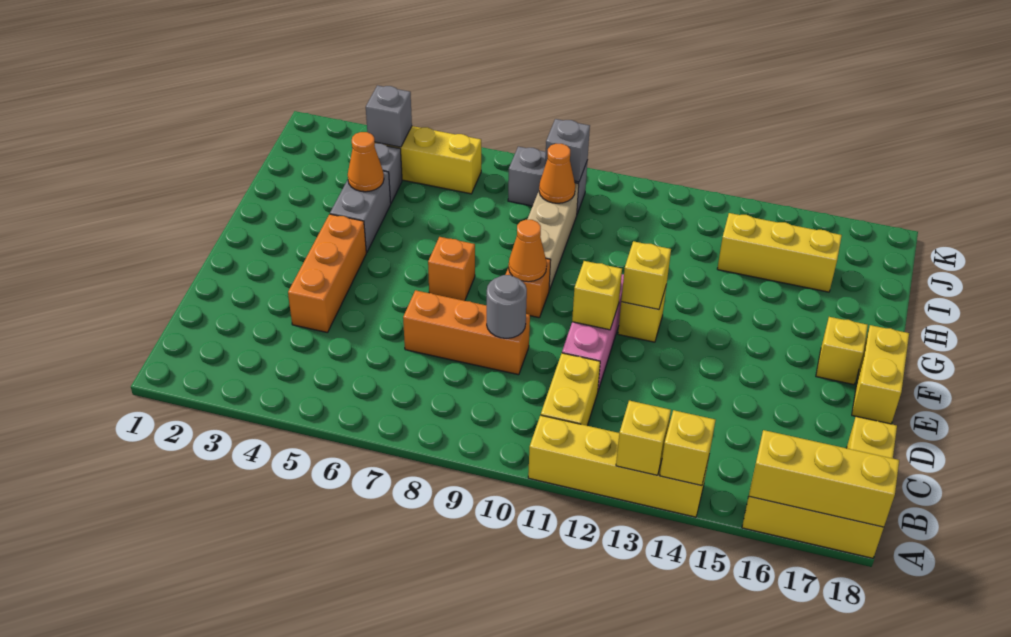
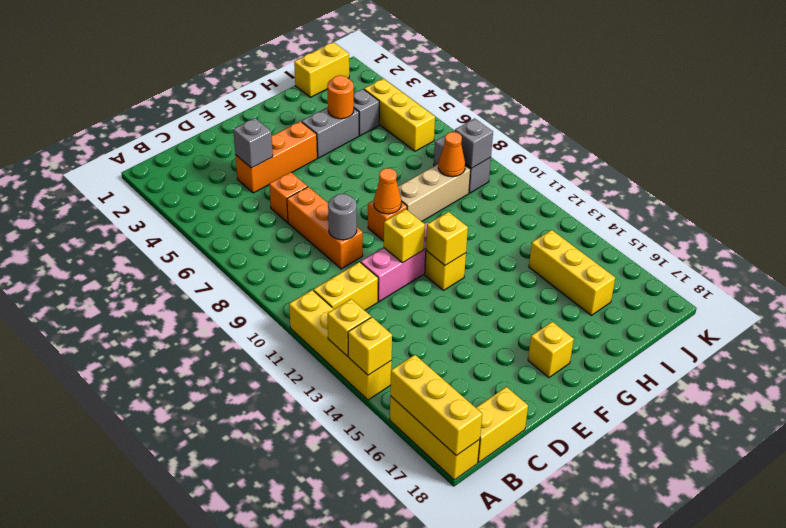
yellow brick E18:F18 level 1 -> yellow brick I1:J1 level 1
orange brick F7 level 1 -> orange brick D6 level 1
orange cone H4 level 2 -> orange round brick H4 level 2
grey brick J4 level 2 -> grey brick D4 level 2

